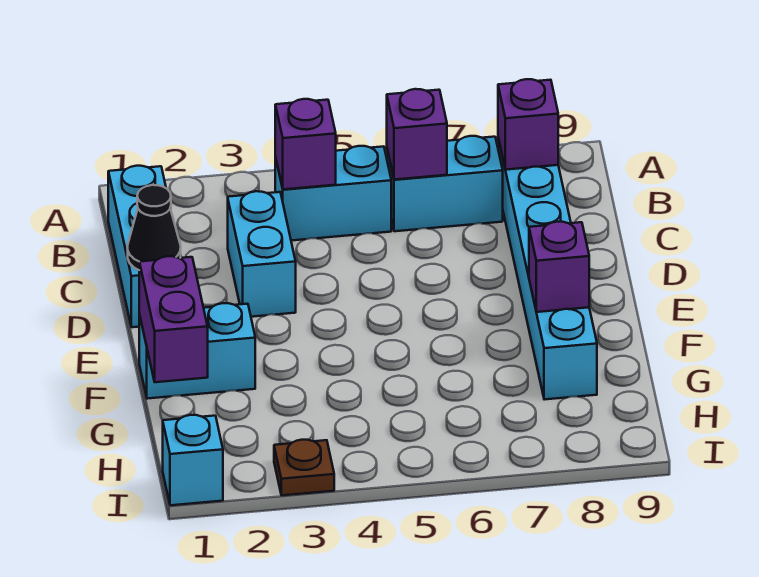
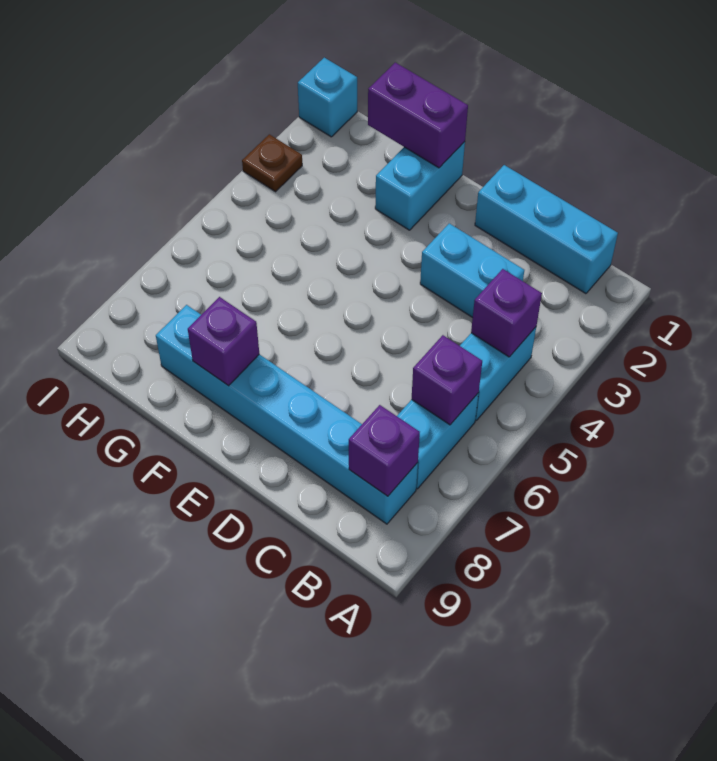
black cone D1 level 2 -> none

